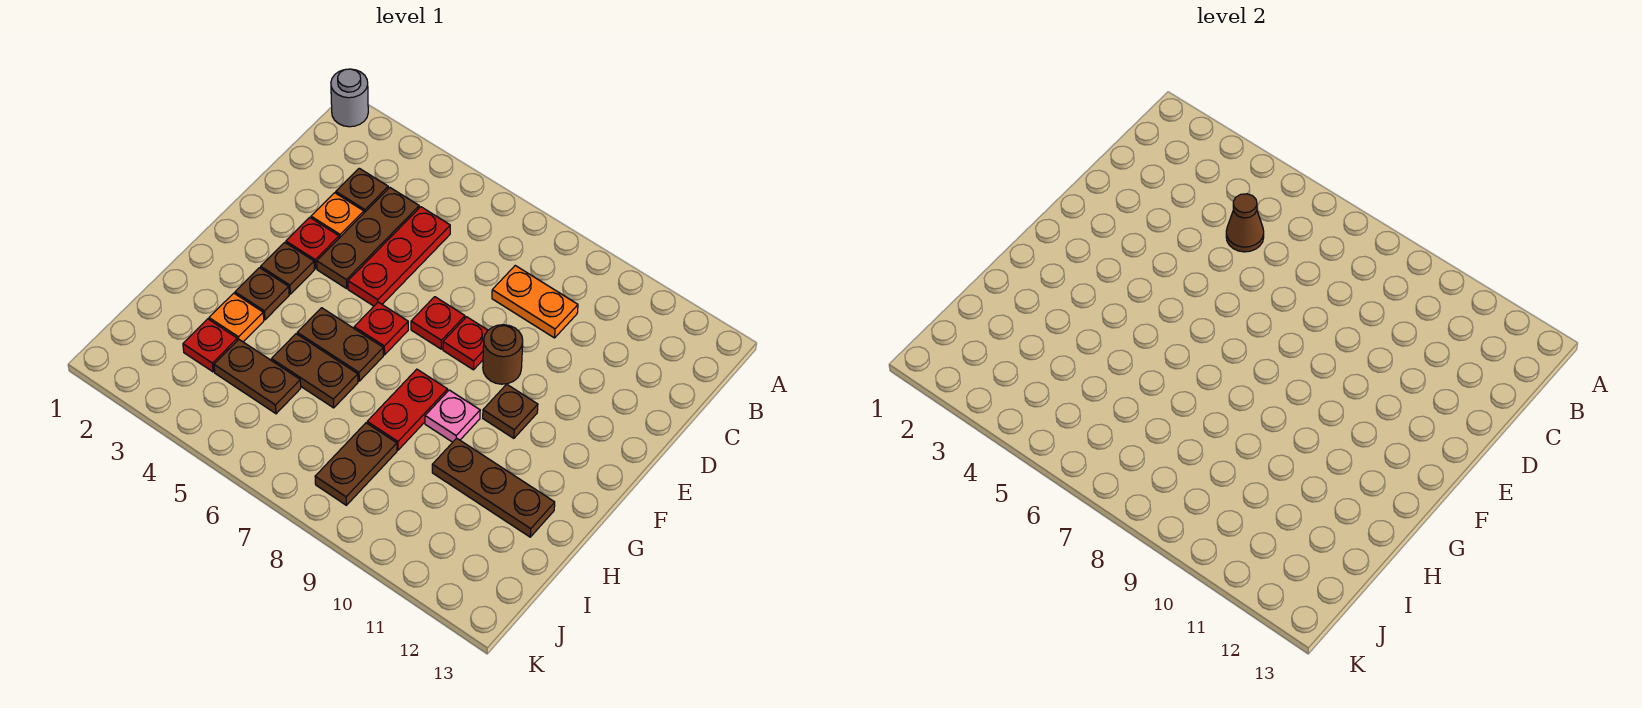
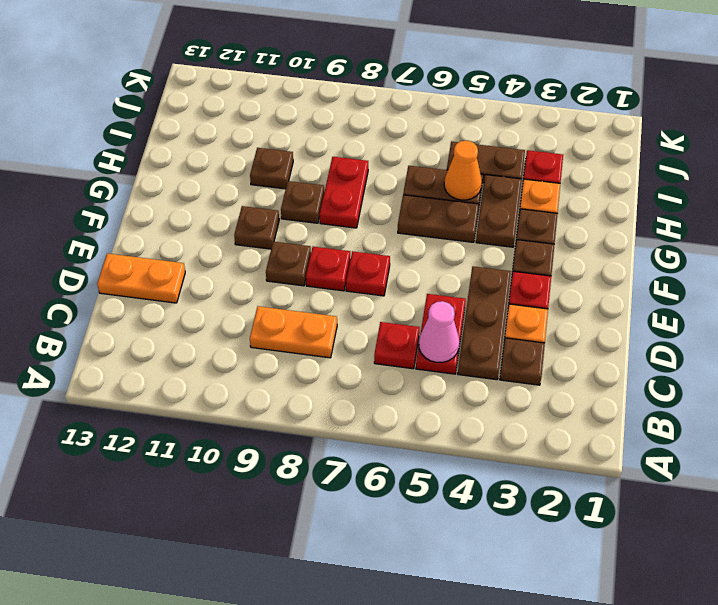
grey round brick A1 level 1 -> none
red plate C5:E5 level 1 -> red plate C5:D5 level 1
brown cone C5 level 2 -> pink cone C5 level 2
none -> orange plate D12:D13 level 1
brown round brick E9 level 1 -> brown plate E9 level 1
red plate F6 level 1 -> red plate C6 level 1
pink plate G9 level 1 -> brown plate G9 level 1
none -> orange cone H5 level 2
brown plate H10:H12 level 1 -> brown plate H10 level 1
brown plate I8:J8 level 1 -> brown plate G4:H4 level 1

